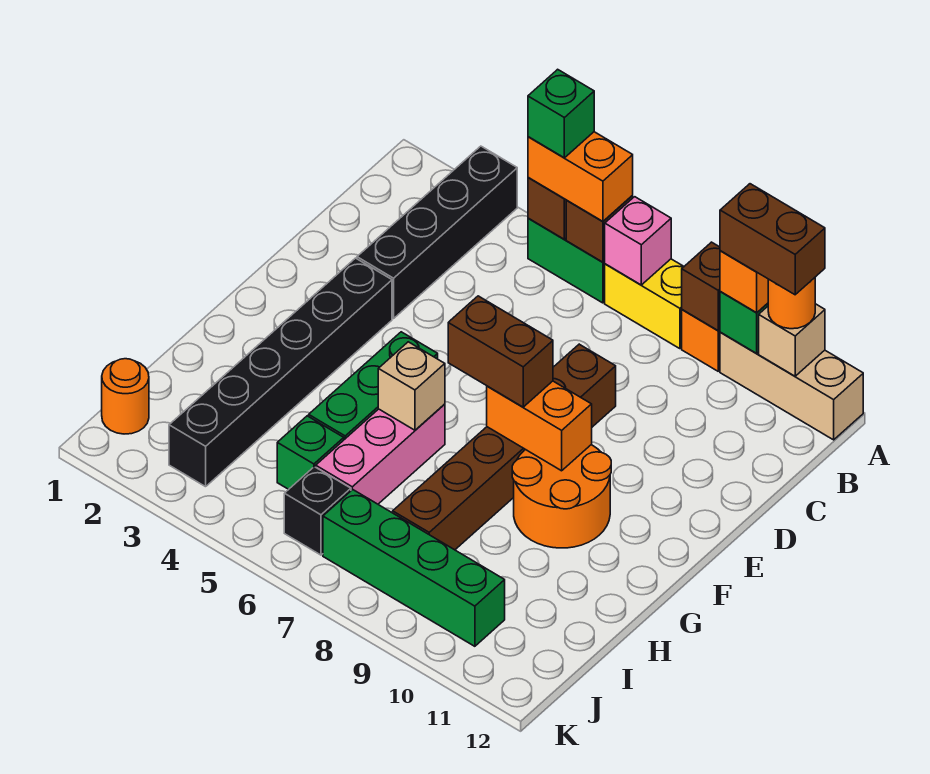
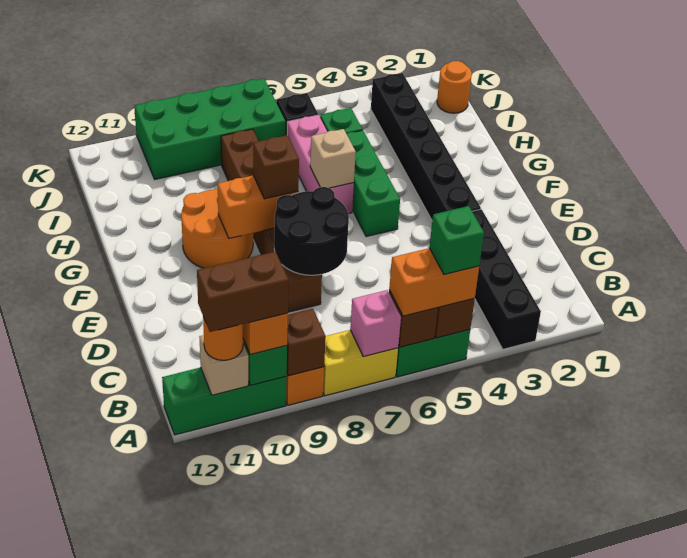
tan brick A10:A12 level 1 -> green brick A10:A12 level 1
none -> black round brick D7:E8 level 2
brown brick F7:F8 level 3 -> brown brick F8 level 3
green brick J7:J10 level 1 -> green brick J7:K10 level 1

